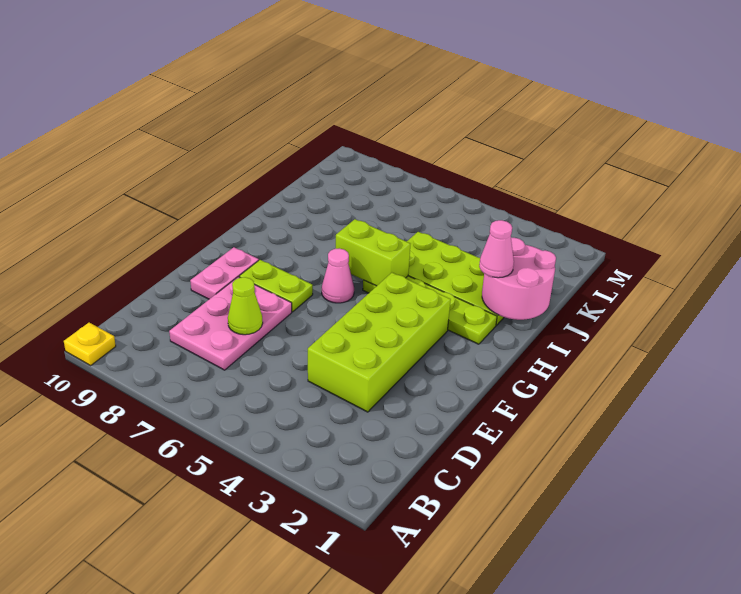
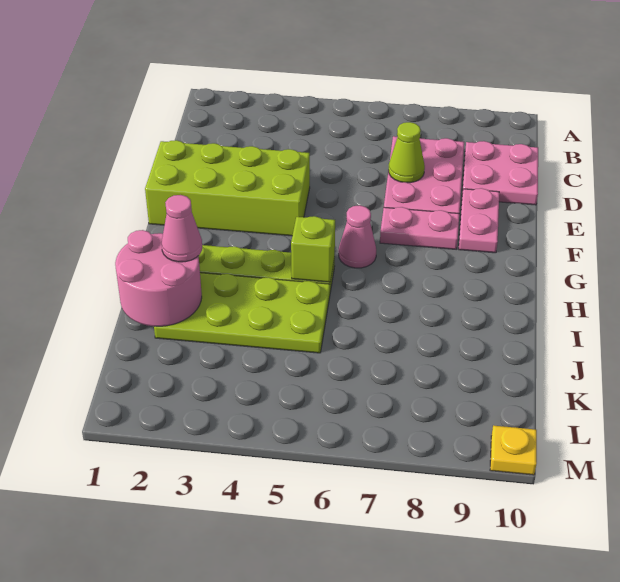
yellow plate A10 level 1 -> yellow plate M10 level 1
none -> pink plate C9:D10 level 1
lime brick D3:G4 level 1 -> lime brick E1:F4 level 1
lime plate F7:F8 level 1 -> pink plate F7:F8 level 1
lime brick H5:H6 level 2 -> lime brick H5 level 2

